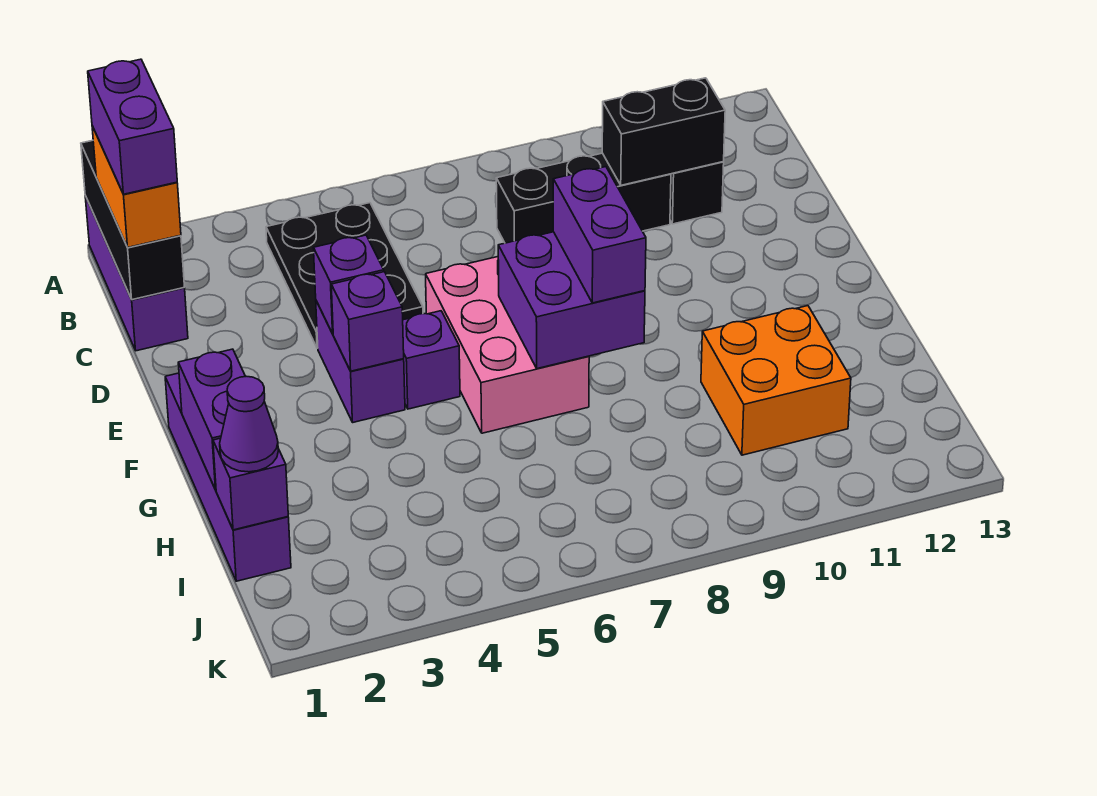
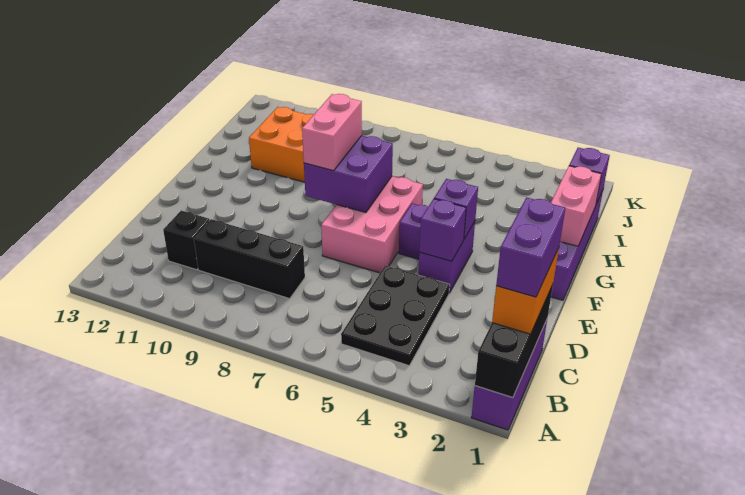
black brick C10:C11 level 2 -> none
purple brick F8:G8 level 3 -> pink brick F8:G8 level 3
purple brick G1:H1 level 2 -> pink brick G1:H1 level 2
purple cone I1 level 3 -> none

